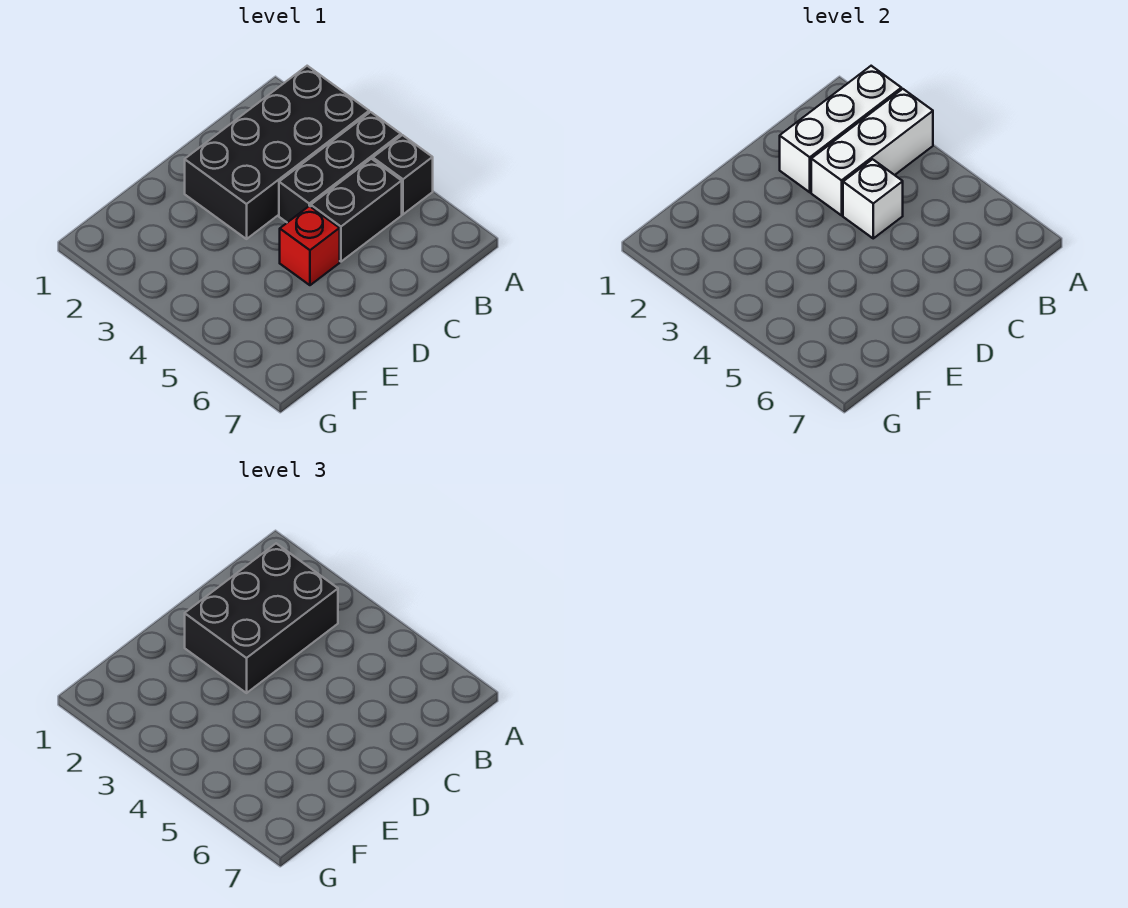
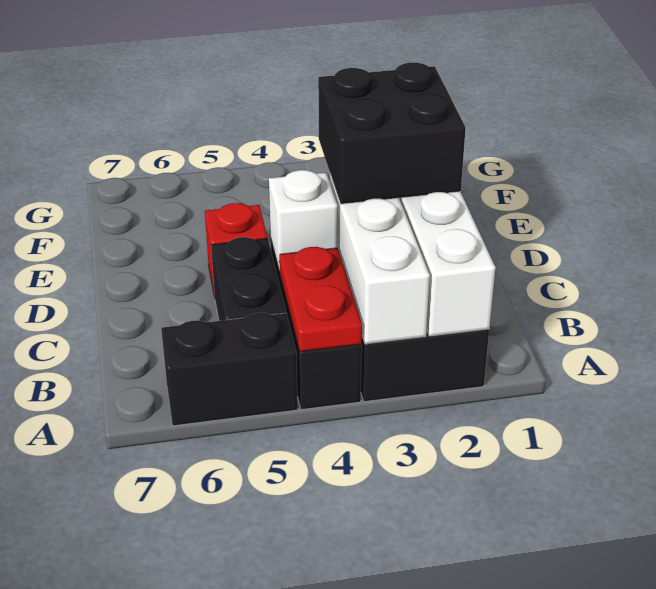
none -> red plate A4:B4 level 2
black brick A5 level 1 -> black brick A5:A6 level 1
black brick B2:D3 level 3 -> black brick C2:D3 level 3

